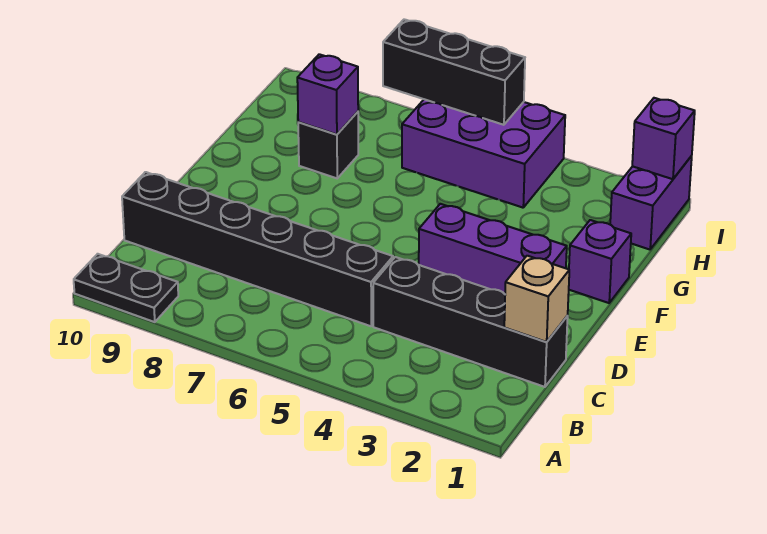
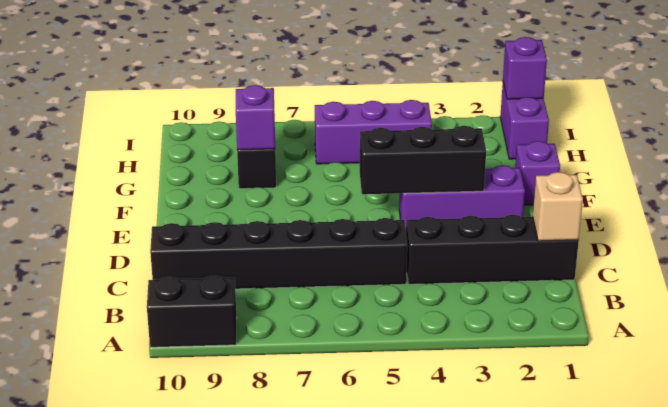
black plate A9:A10 level 1 -> black brick A9:A10 level 1
purple brick H4:I6 level 1 -> purple brick H4:H6 level 1
black brick I5:I7 level 2 -> black brick E3:E5 level 2

